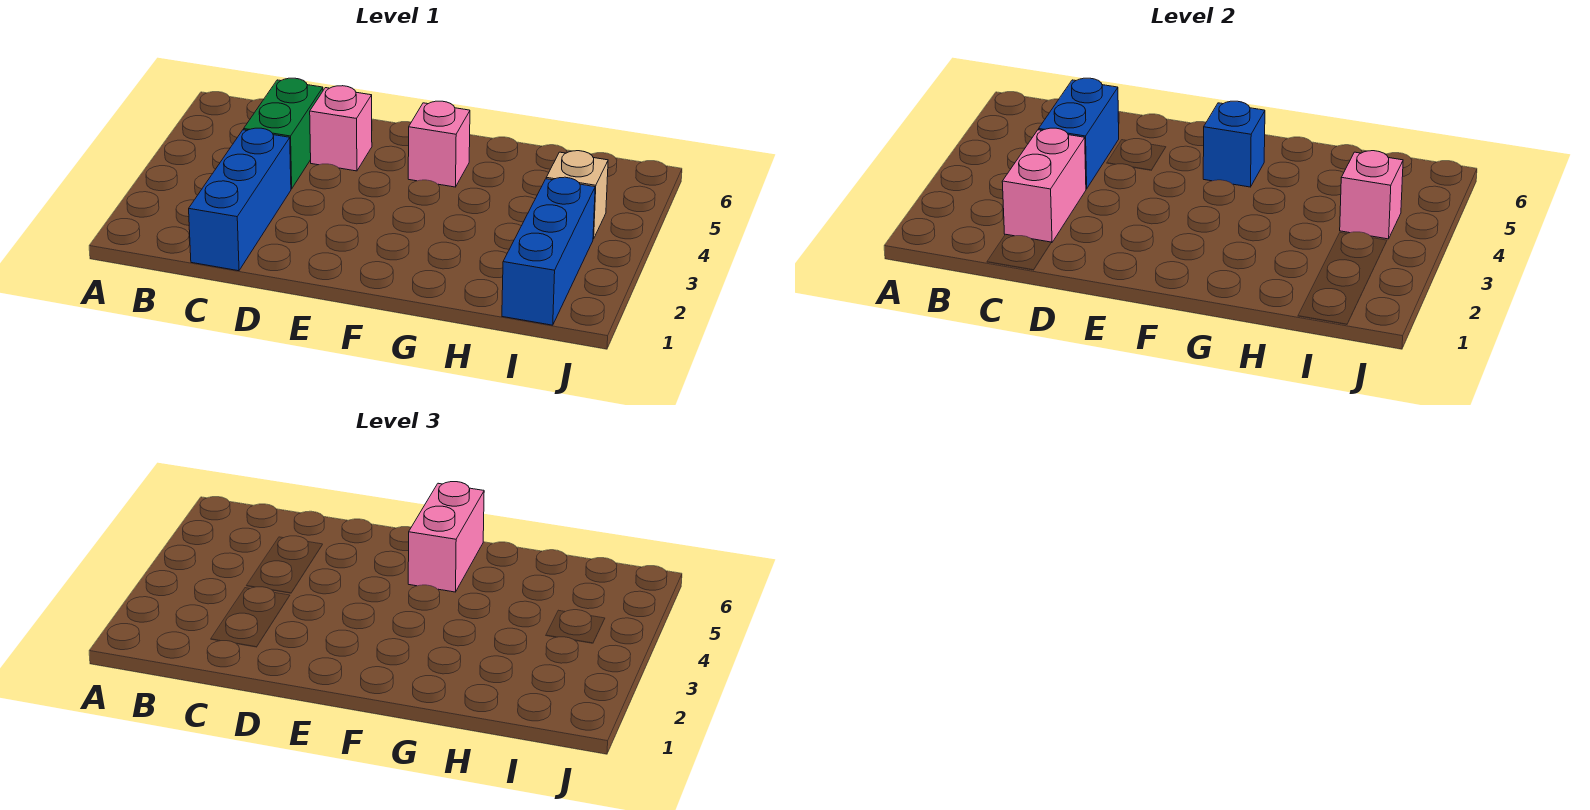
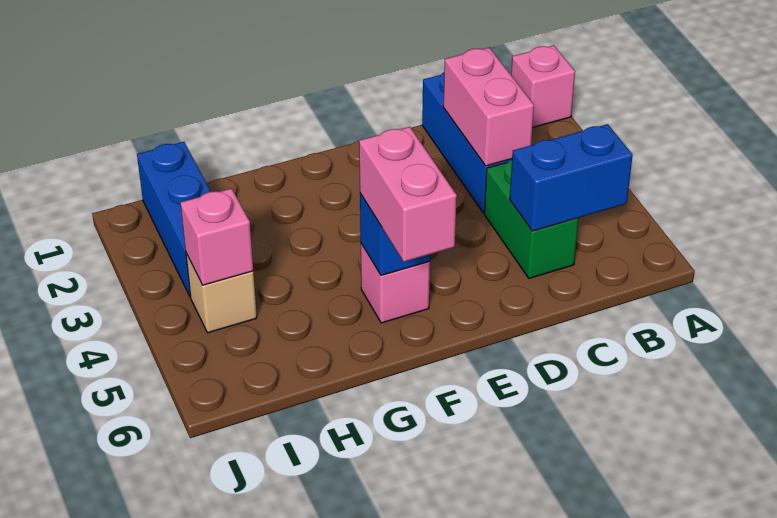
blue brick C4:C5 level 2 -> blue brick B5:C5 level 2
pink brick D5 level 1 -> pink brick A1 level 1

